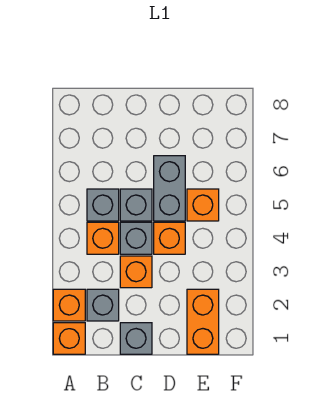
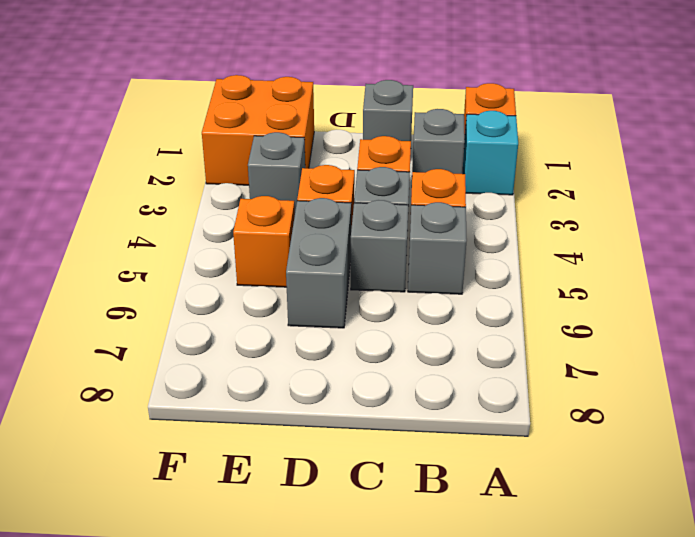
orange brick A2 level 1 -> cyan brick A2 level 1
orange brick E1:E2 level 1 -> orange brick E1:F2 level 1
none -> grey brick E3 level 1

